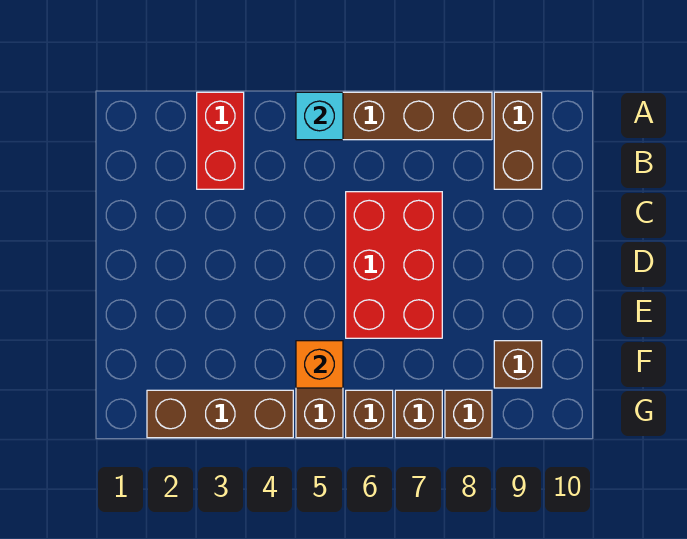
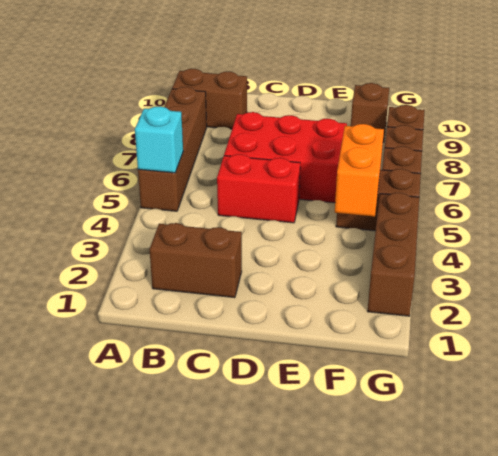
red brick A3:B3 level 1 -> red brick C5:D5 level 1
none -> brown brick B2:C2 level 1
orange brick F5 level 2 -> orange brick F4:F5 level 2

